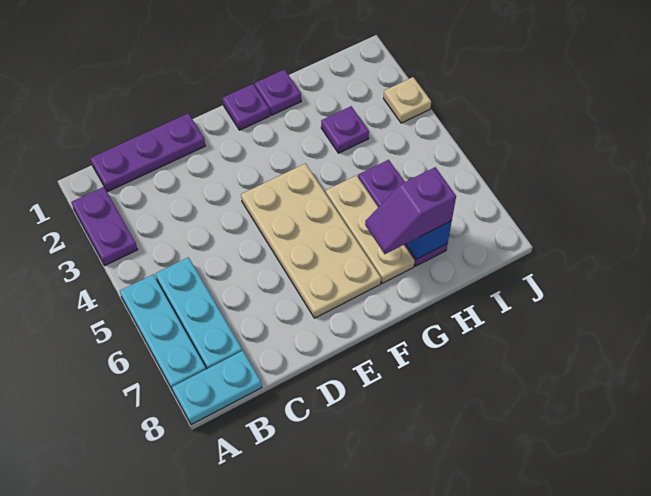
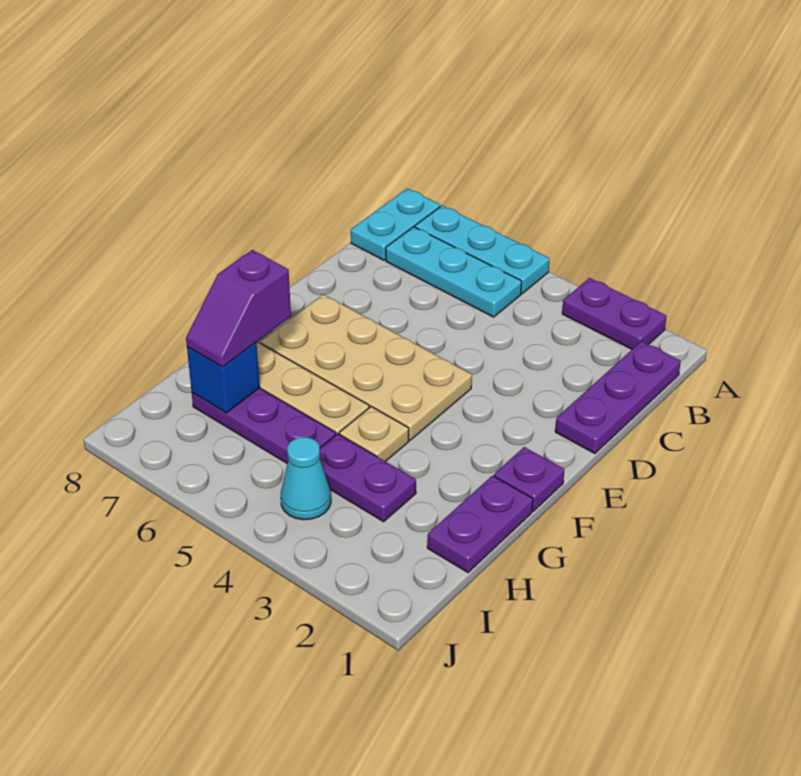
purple plate G1 level 1 -> purple plate G1:H1 level 1
purple slope G7:H7 level 3 top H -> purple slope G7:H7 level 3 top G
purple plate H3 level 1 -> purple plate H3:H4 level 1
none -> cyan cone I4 level 1
tan plate J3 level 1 -> tan plate G4 level 1

